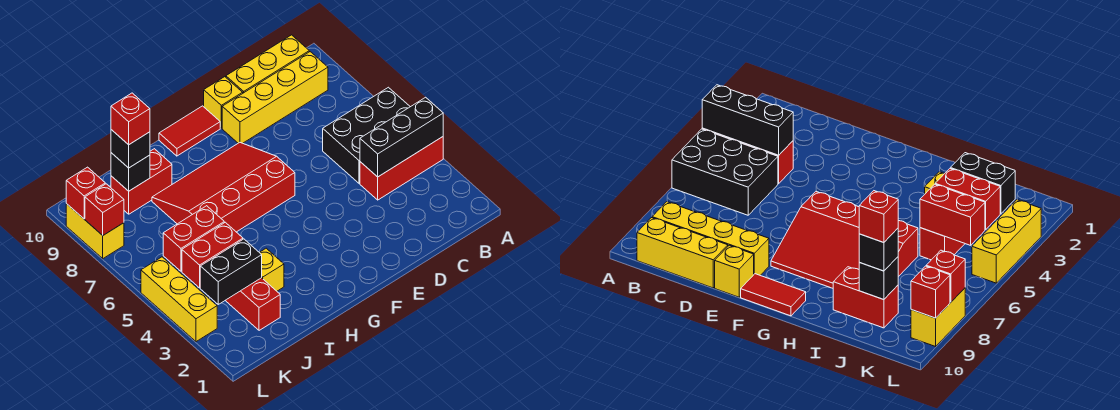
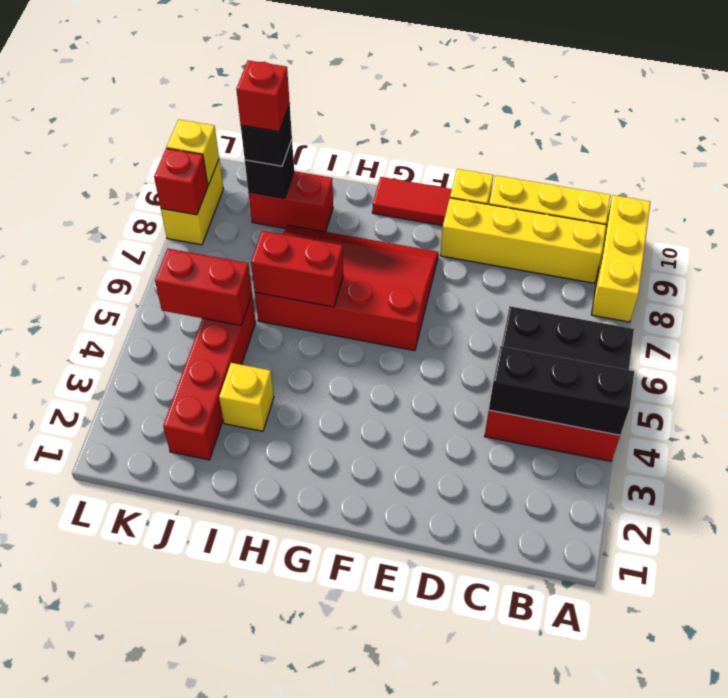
black brick J3:K3 level 2 -> none
red brick J4:K4 level 2 -> red brick H6:I6 level 2
yellow brick L3:L5 level 1 -> yellow brick A8:A10 level 1
red brick L9 level 2 -> yellow brick L9 level 2

